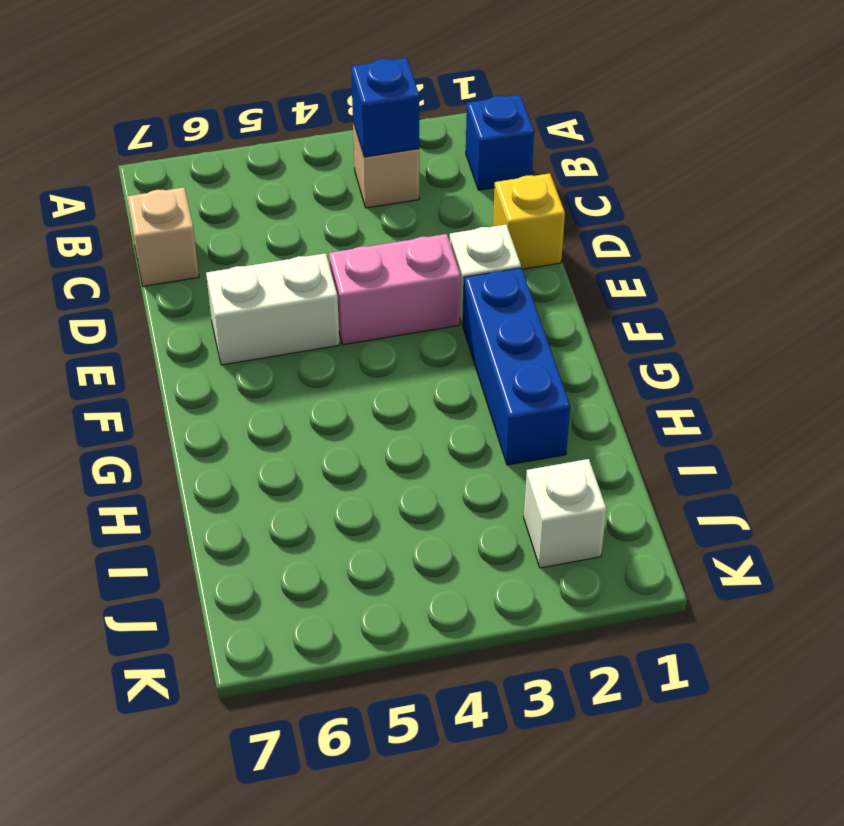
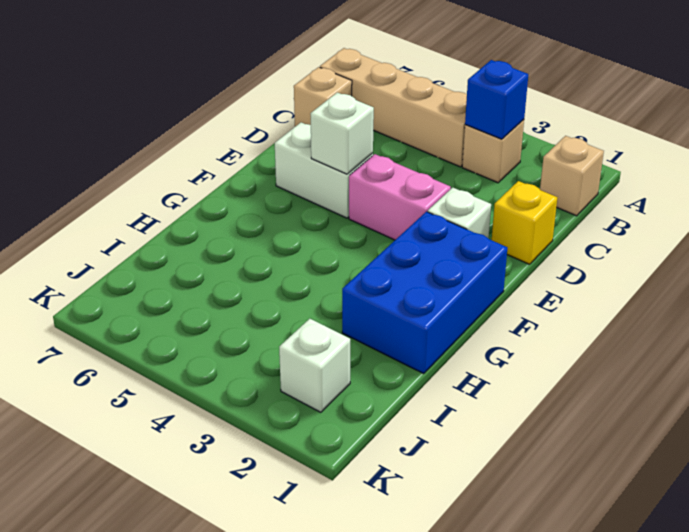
blue brick B1 level 1 -> tan brick B1 level 1
none -> tan brick B4:B7 level 1
none -> white brick E5 level 2
blue brick F2:H2 level 1 -> blue brick F1:H2 level 1

